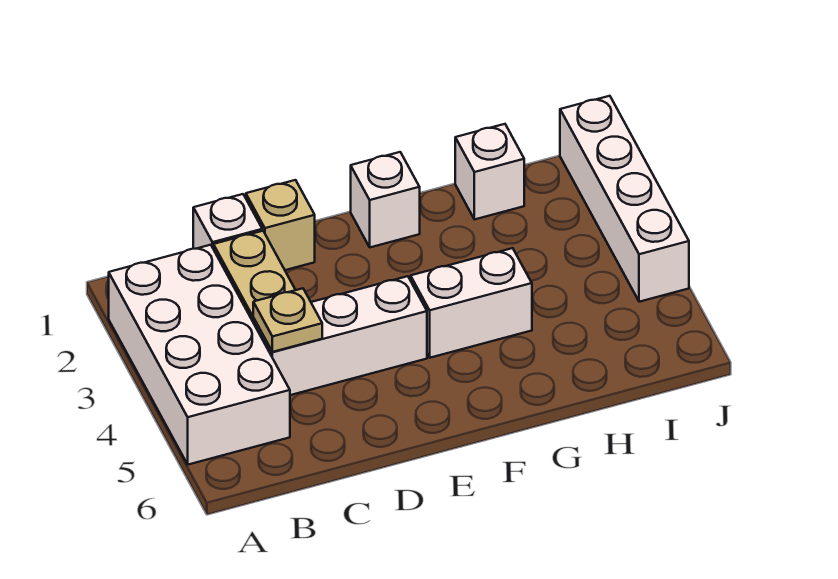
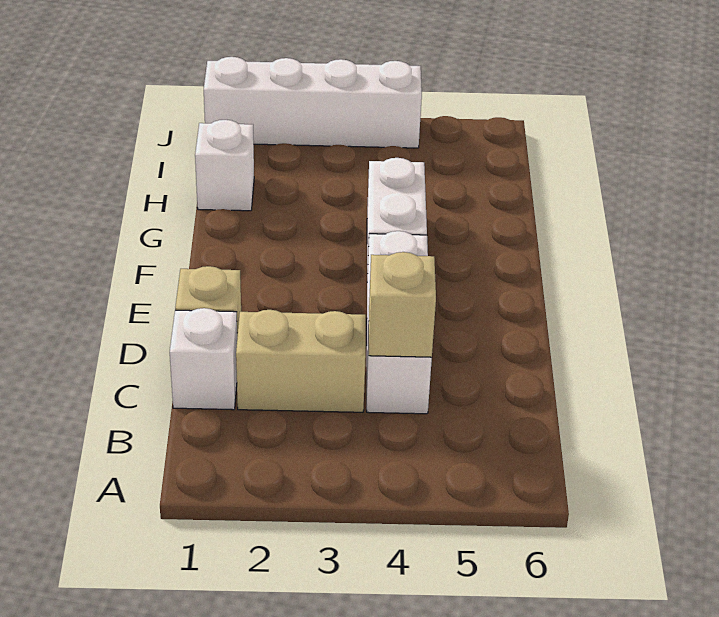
white brick A2:B5 level 1 -> none
tan plate C4 level 2 -> tan brick C4 level 2
white brick F1 level 1 -> none

